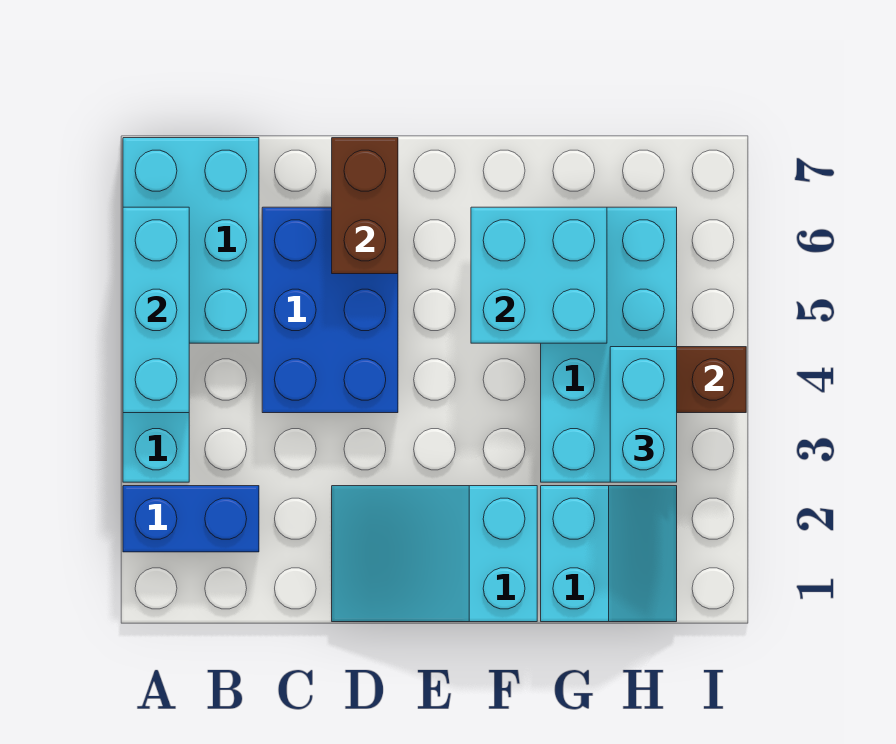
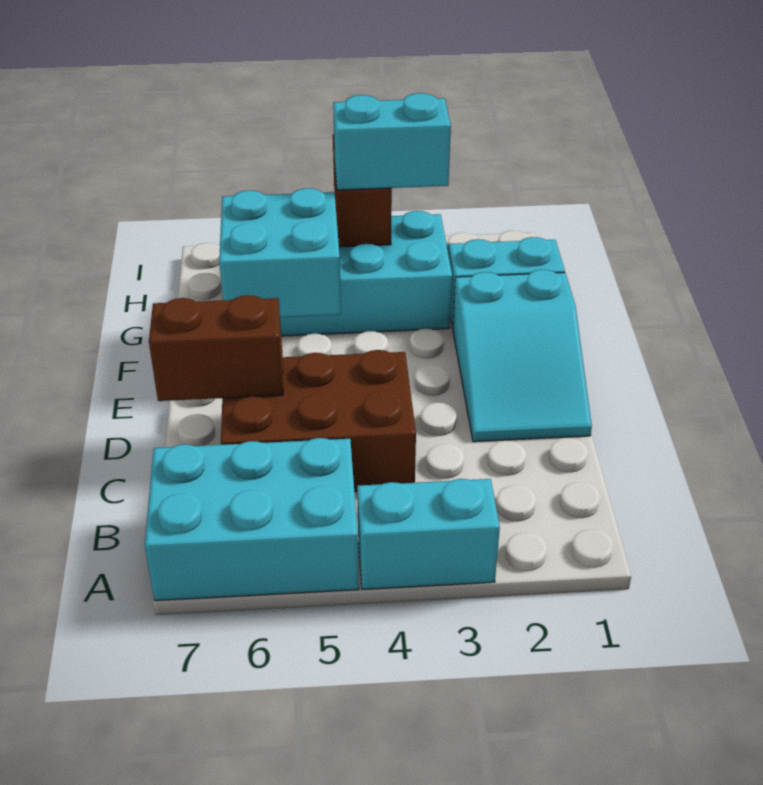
blue brick A2:B2 level 1 -> none
cyan brick A4:A6 level 2 -> none
blue brick C4:D6 level 1 -> brown brick C4:D6 level 1

